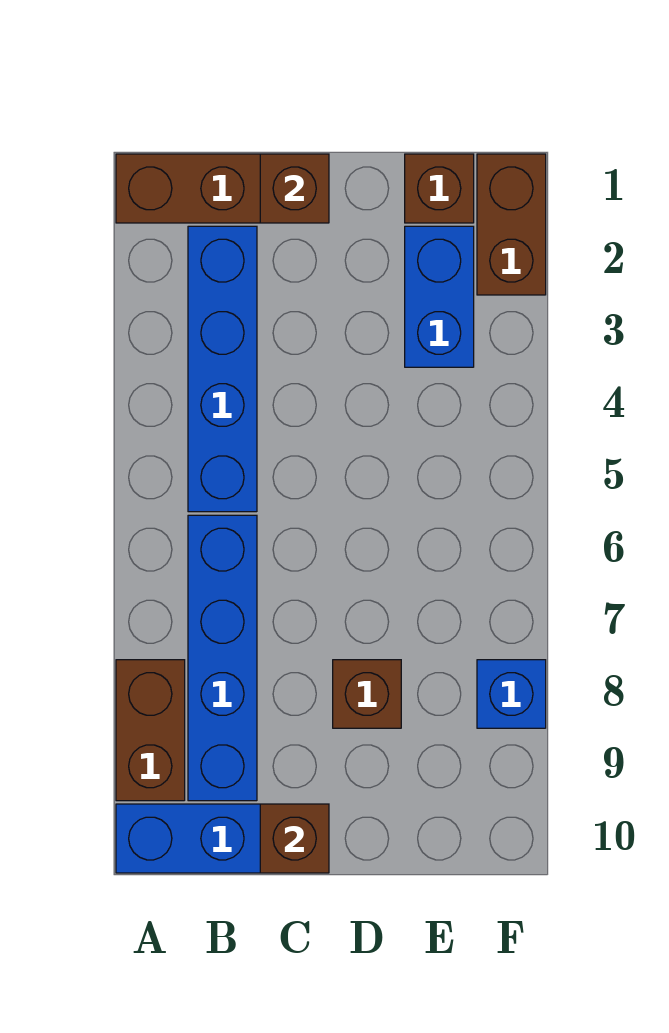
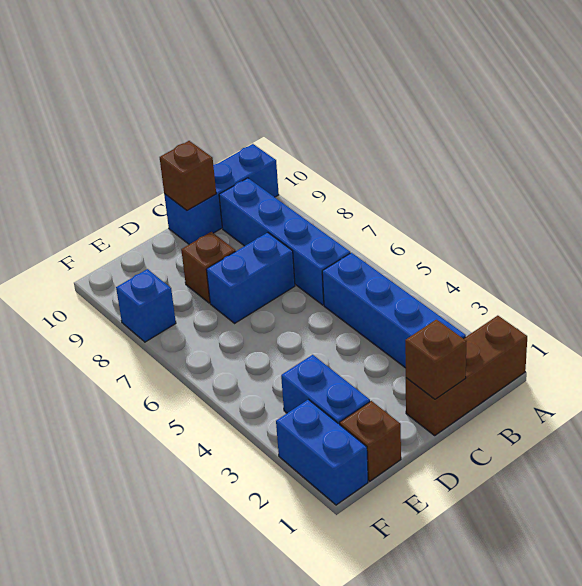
brown brick A8:A9 level 1 -> none
none -> blue brick C7:D7 level 1
brown brick F1:F2 level 1 -> blue brick F1:F2 level 1

